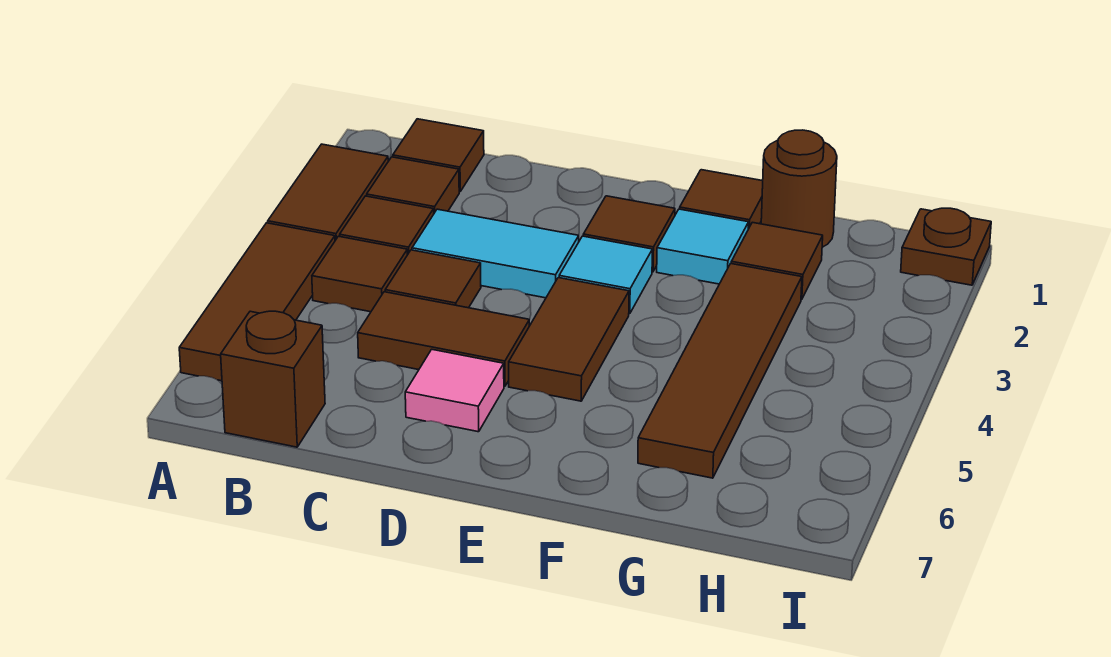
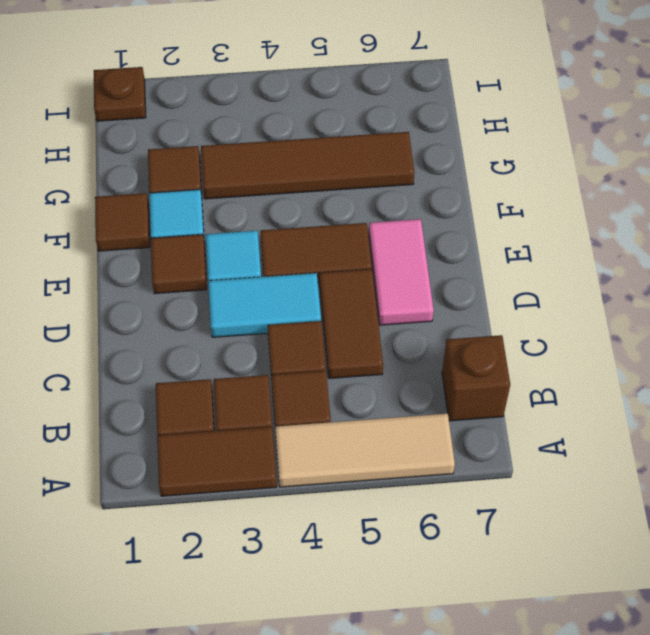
brown tile A4:A6 level 1 -> tan tile A4:A6 level 1
brown tile B1 level 1 -> none
cyan tile C3:D3 level 1 -> cyan tile D3:D4 level 1
pink tile D6 level 1 -> pink tile D6:E6 level 1
brown round brick G1 level 1 -> none

